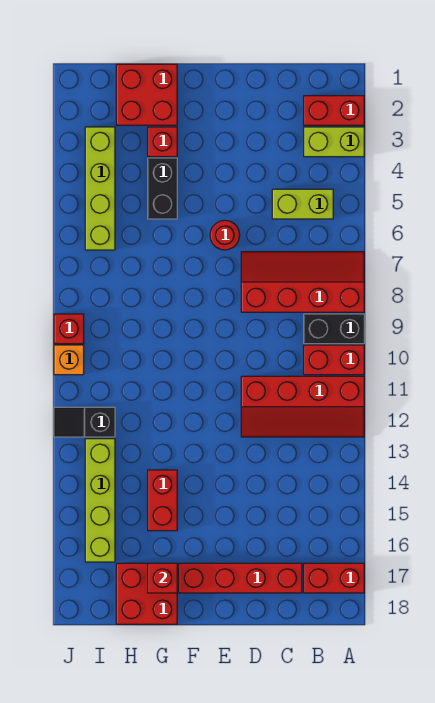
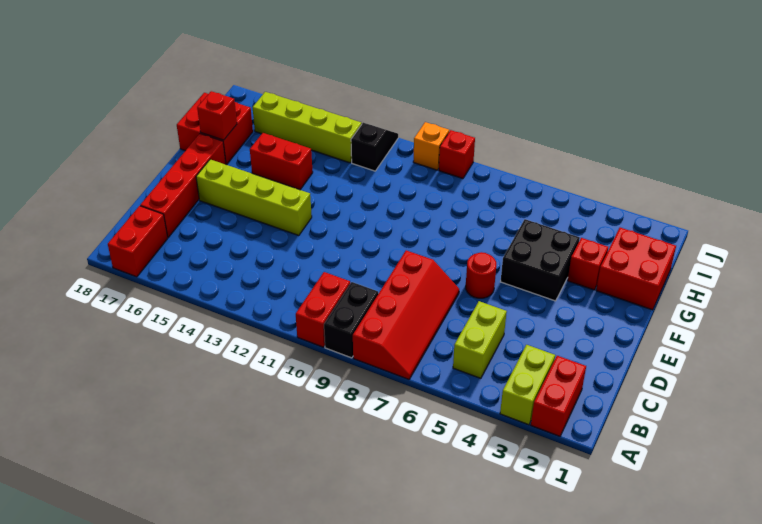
red slope A11:D12 level 1 top 11 -> none
black brick G4:G5 level 1 -> black brick F4:G5 level 1
lime brick I3:I6 level 1 -> lime brick E13:E16 level 1

